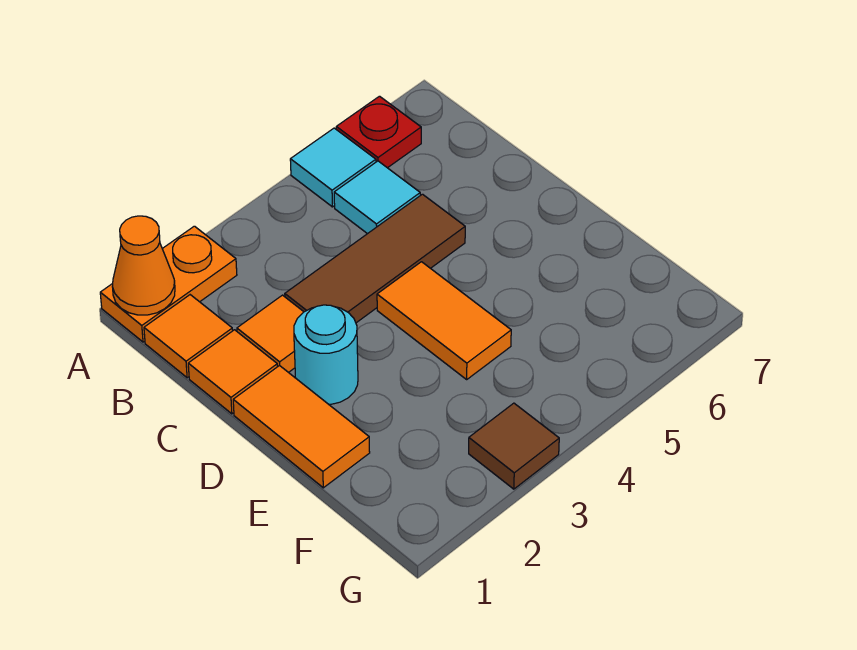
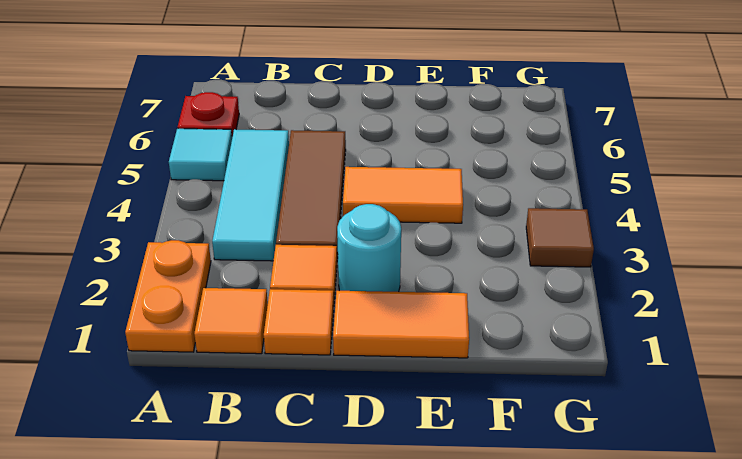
orange cone A1 level 2 -> none
cyan tile B5 level 1 -> cyan tile B3:B5 level 1

